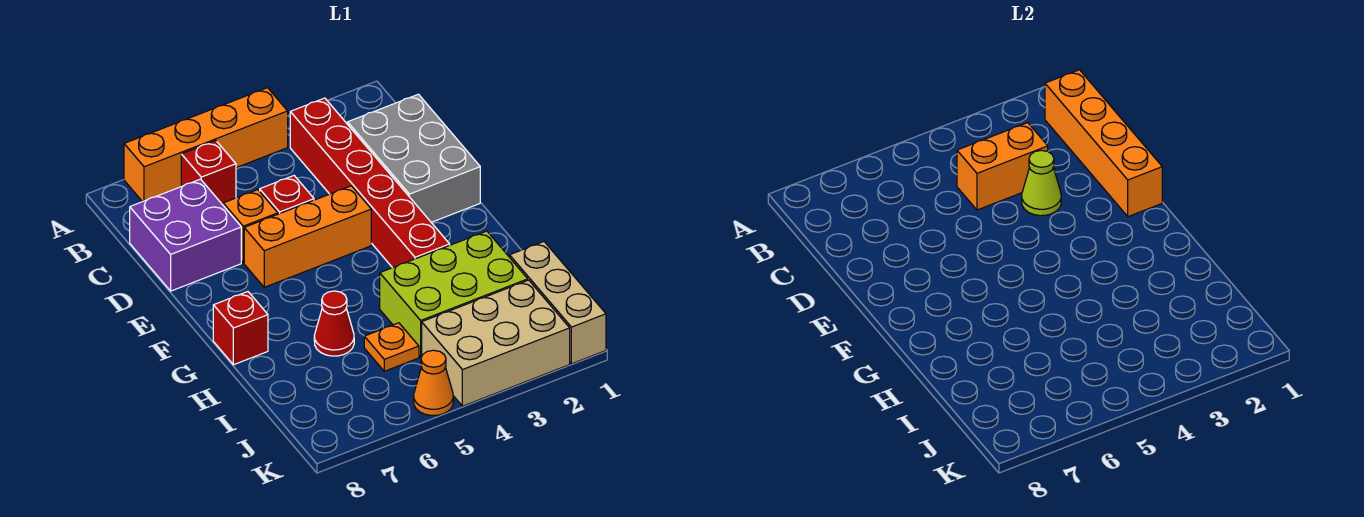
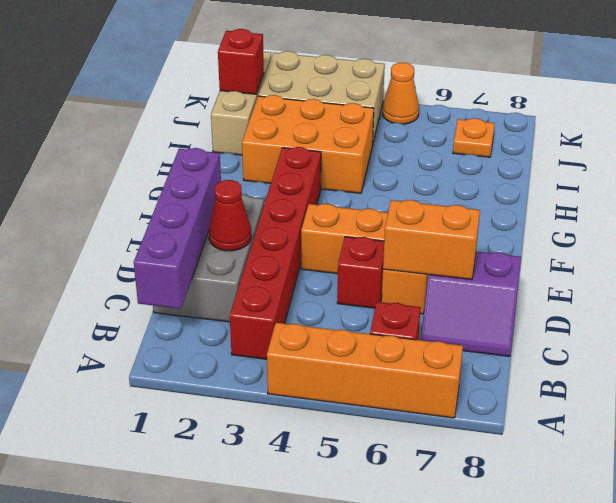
orange brick B1:E1 level 2 -> purple brick B1:E1 level 2
orange brick C3:C4 level 2 -> orange brick D6:D7 level 2
purple brick C7:D8 level 1 -> purple slope C7:D8 level 1 top D
lime cone D3 level 2 -> none
red brick G8 level 1 -> red brick J1 level 2
lime brick H2:I4 level 1 -> orange brick H2:I4 level 1
red cone H6 level 1 -> red cone D2 level 2
orange plate I5 level 1 -> orange plate J7 level 1

